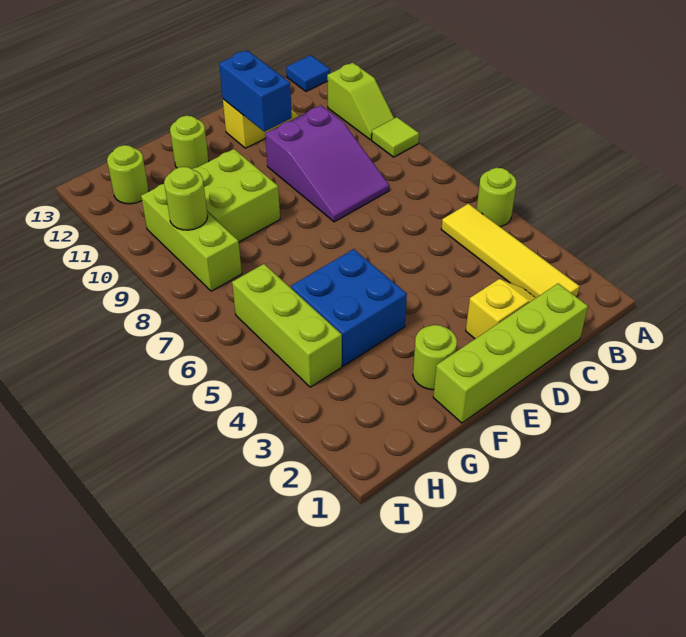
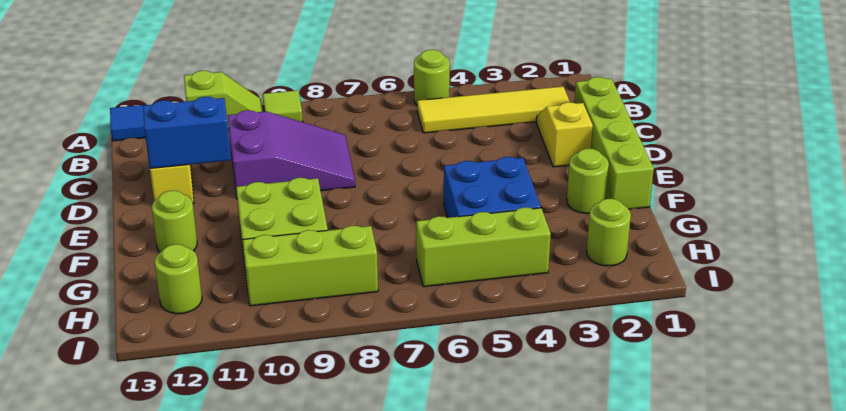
lime round brick H9 level 2 -> lime round brick H2 level 1

